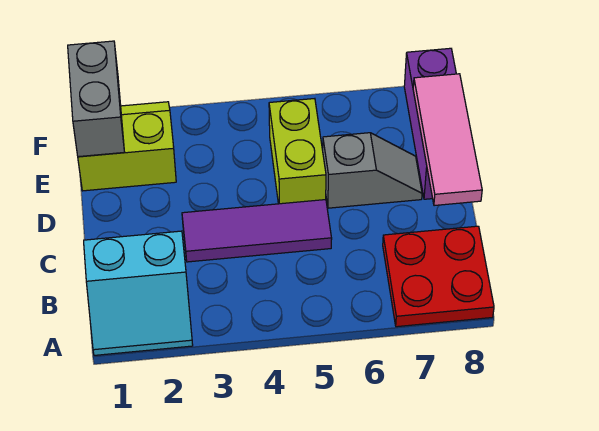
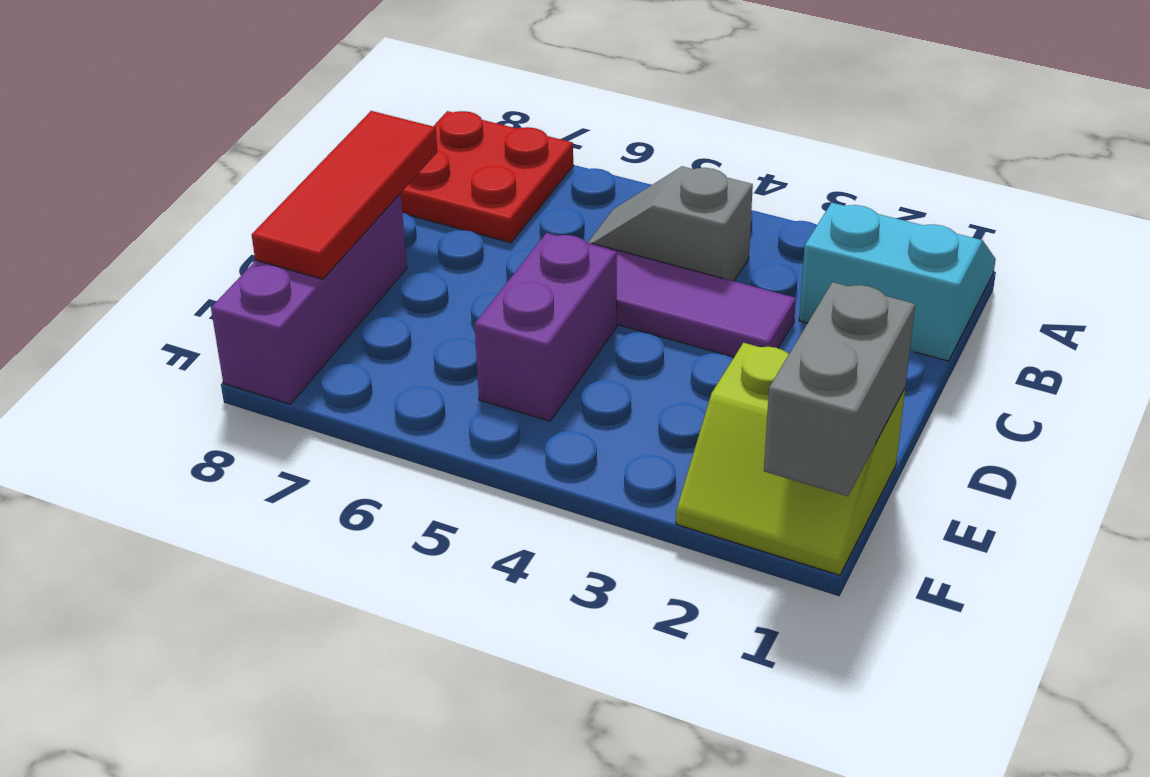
pink tile C8:E8 level 2 -> red tile C8:E8 level 2
lime brick D5:E5 level 1 -> purple brick D5:E5 level 1
grey slope D6:D7 level 1 top 6 -> grey slope B4:B5 level 1 top 4

